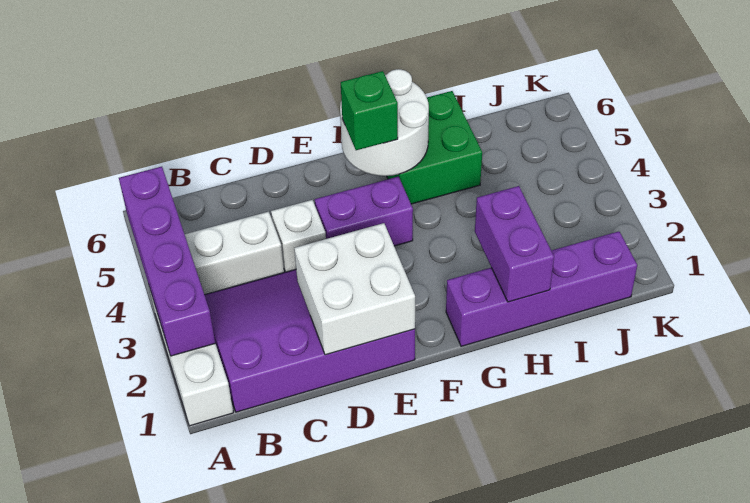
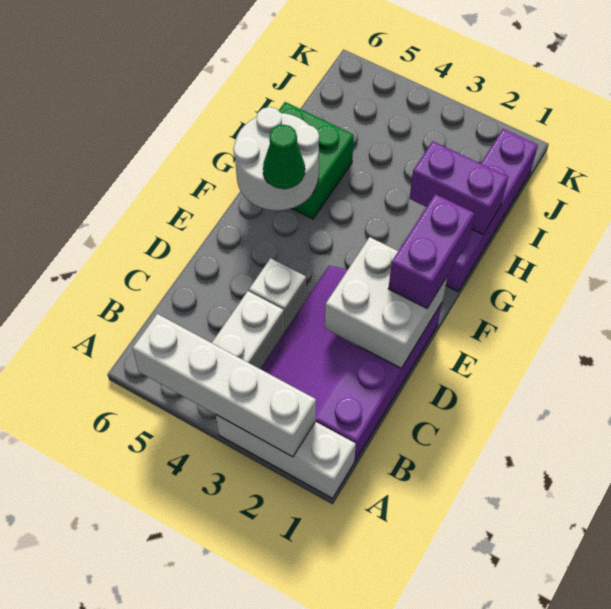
purple brick A2:A5 level 2 -> white brick A2:A5 level 2
purple brick E4:F4 level 1 -> purple brick E1:F1 level 3
green brick F5 level 3 -> green cone F5 level 3

